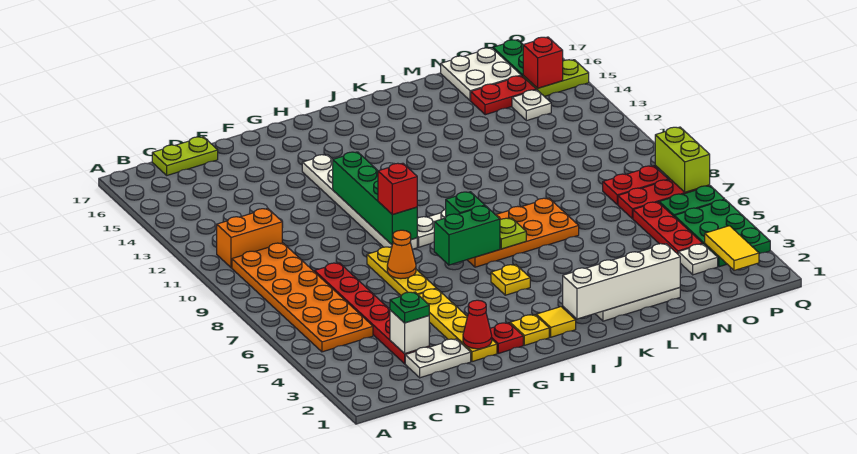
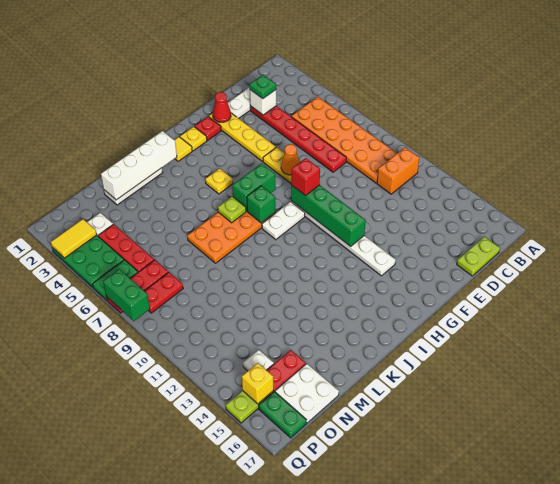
yellow tile P2:P3 level 2 -> yellow tile P3:Q3 level 2
red brick P15 level 2 -> yellow brick P15 level 2
lime brick Q7:Q8 level 2 -> green brick Q7:Q8 level 2

